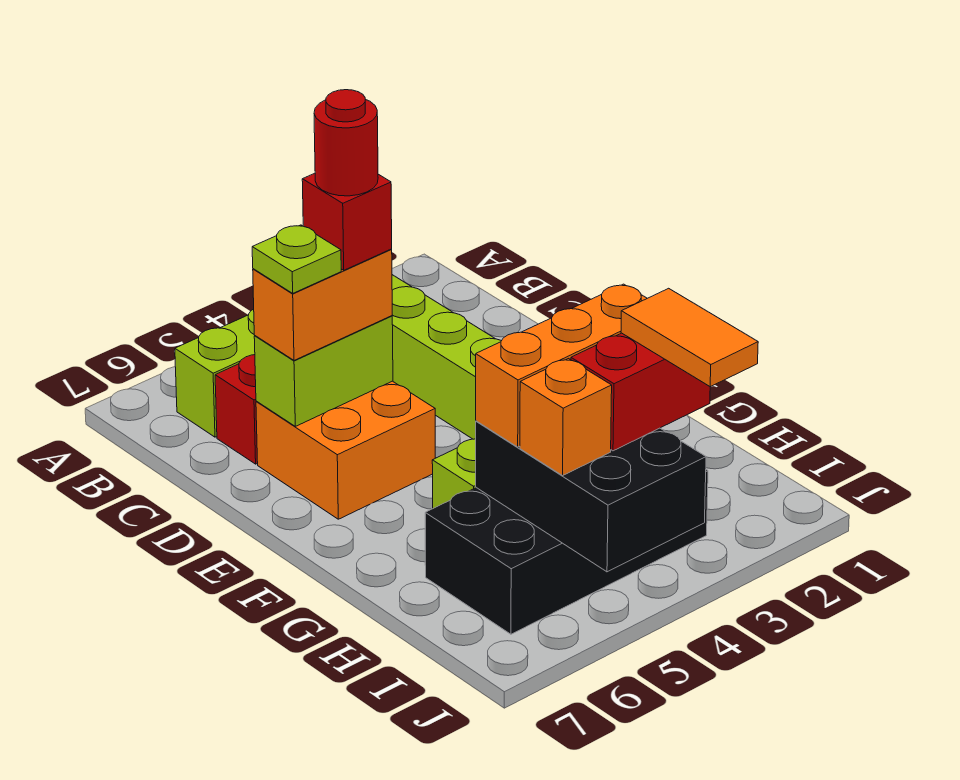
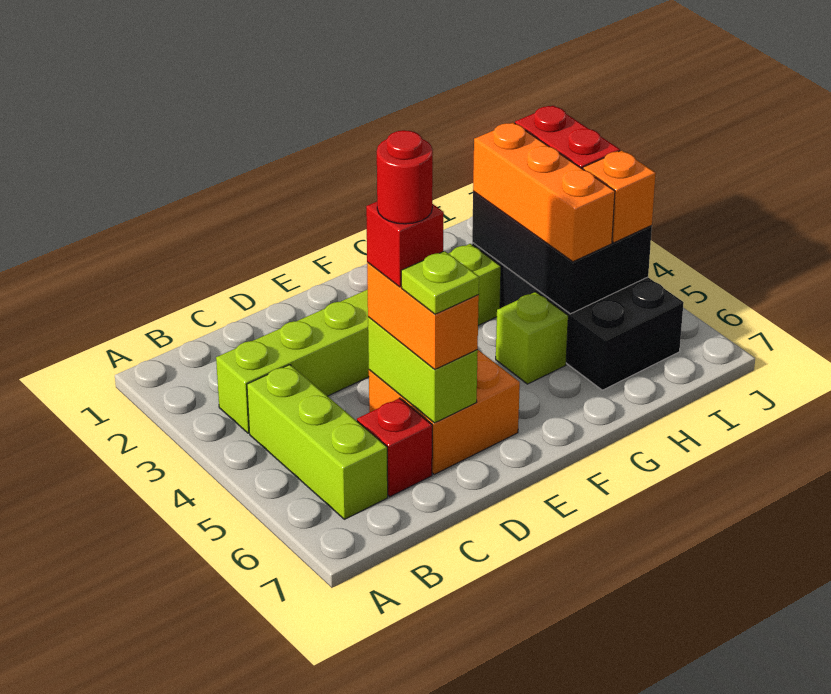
black brick H4:J5 level 2 -> black brick H3:I5 level 2
orange tile I3:J3 level 4 -> none

